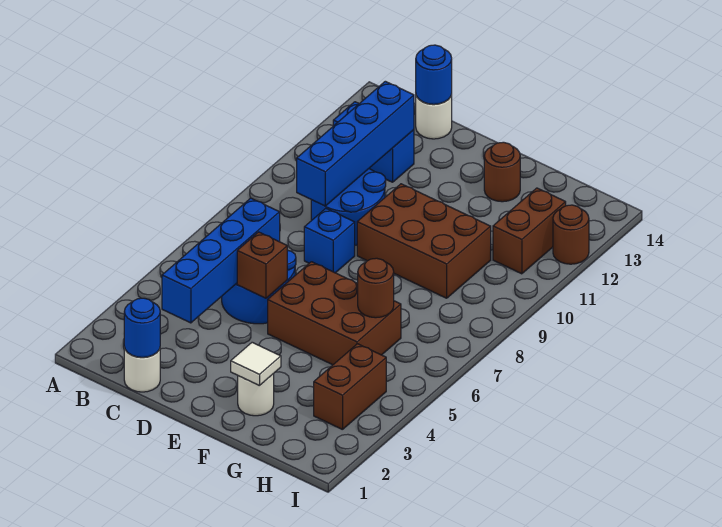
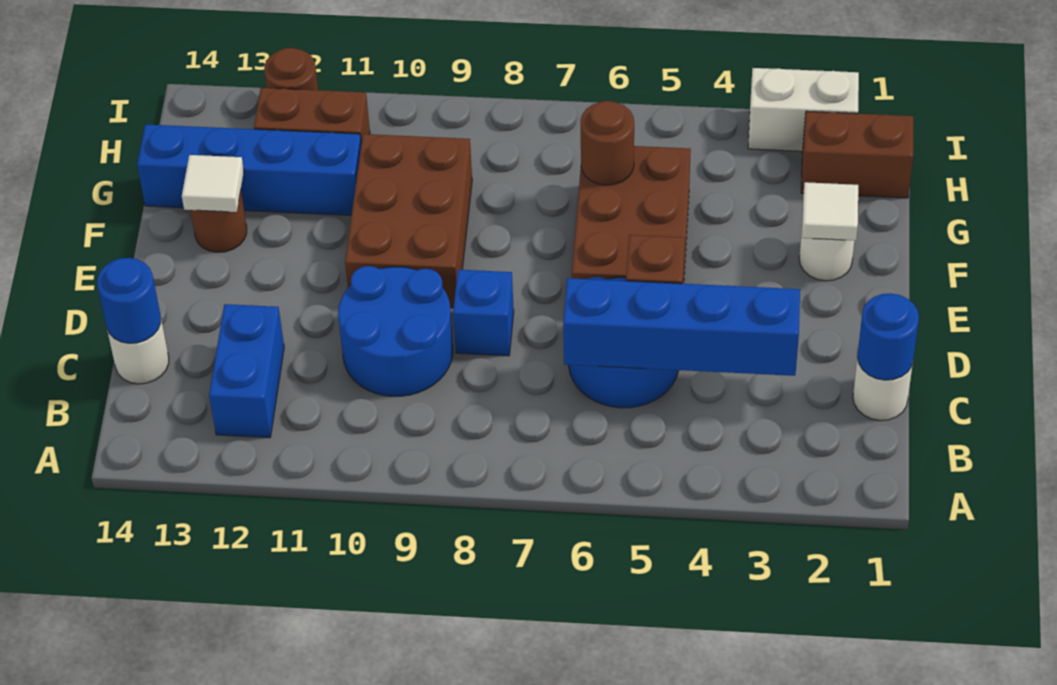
blue brick C9:C12 level 2 -> blue brick G11:G14 level 1
none -> white tile F13 level 2
brown brick H3:H4 level 1 -> brown brick H1:H2 level 1
none -> white brick I2:I3 level 1

